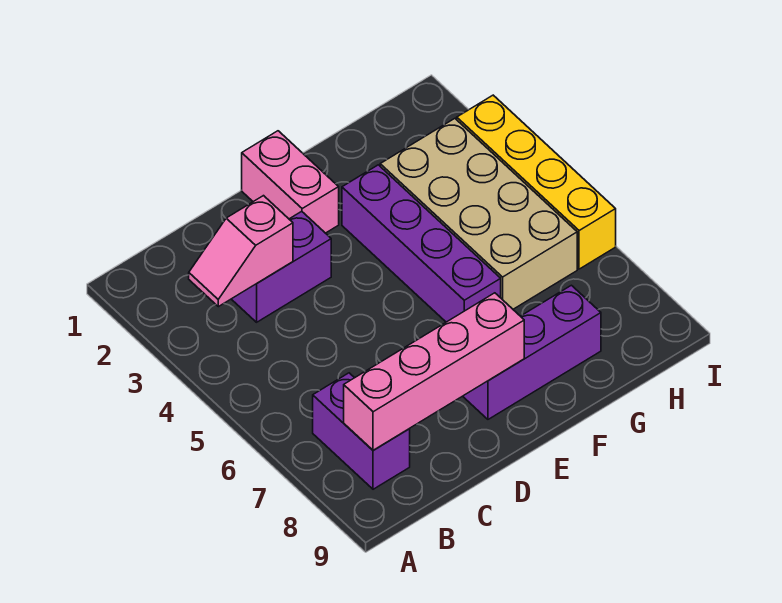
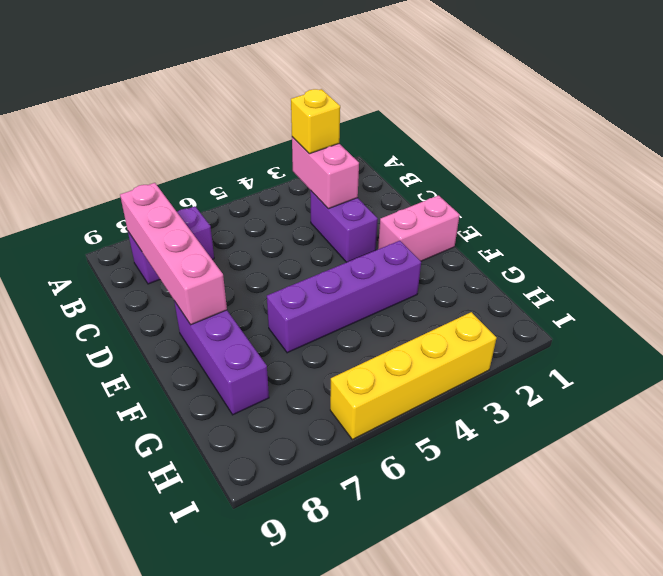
pink slope B3:C3 level 2 top C -> pink brick B3:C3 level 2
none -> yellow brick B3 level 3
tan brick G3:H6 level 1 -> none

